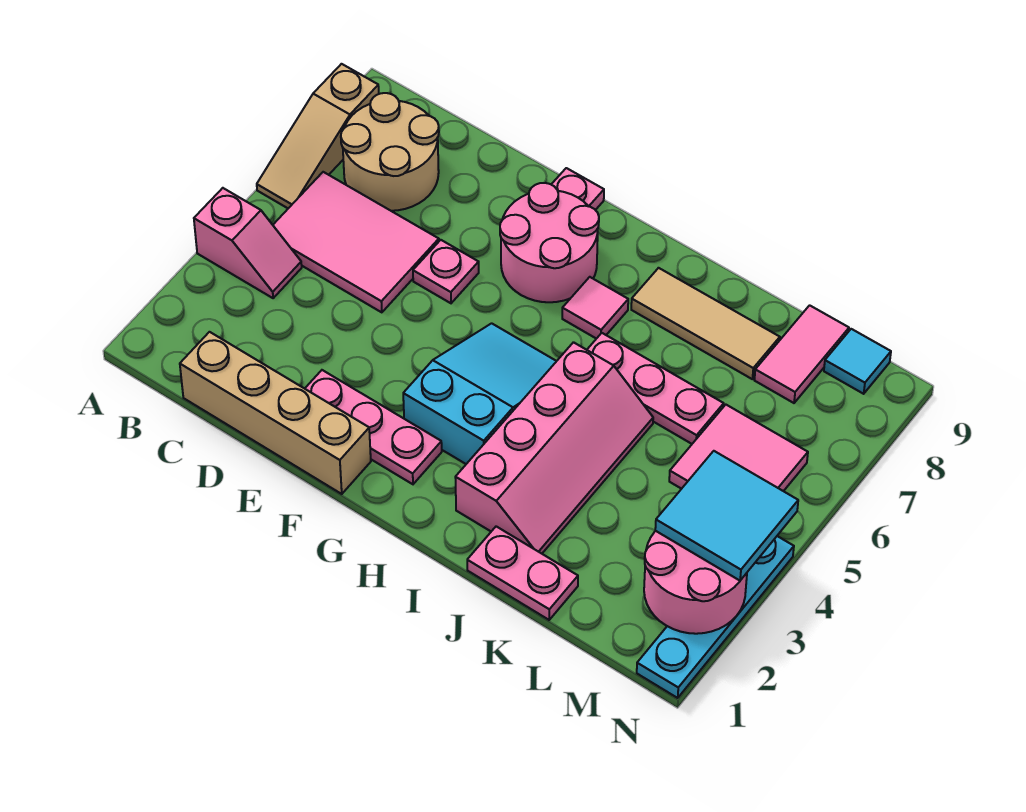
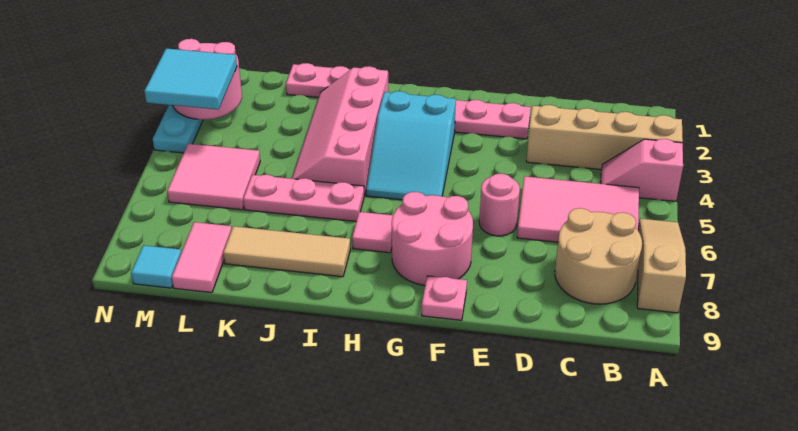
tan brick C1:F1 level 1 -> tan brick A3:D3 level 1
pink plate E6 level 1 -> pink round brick E6 level 1

